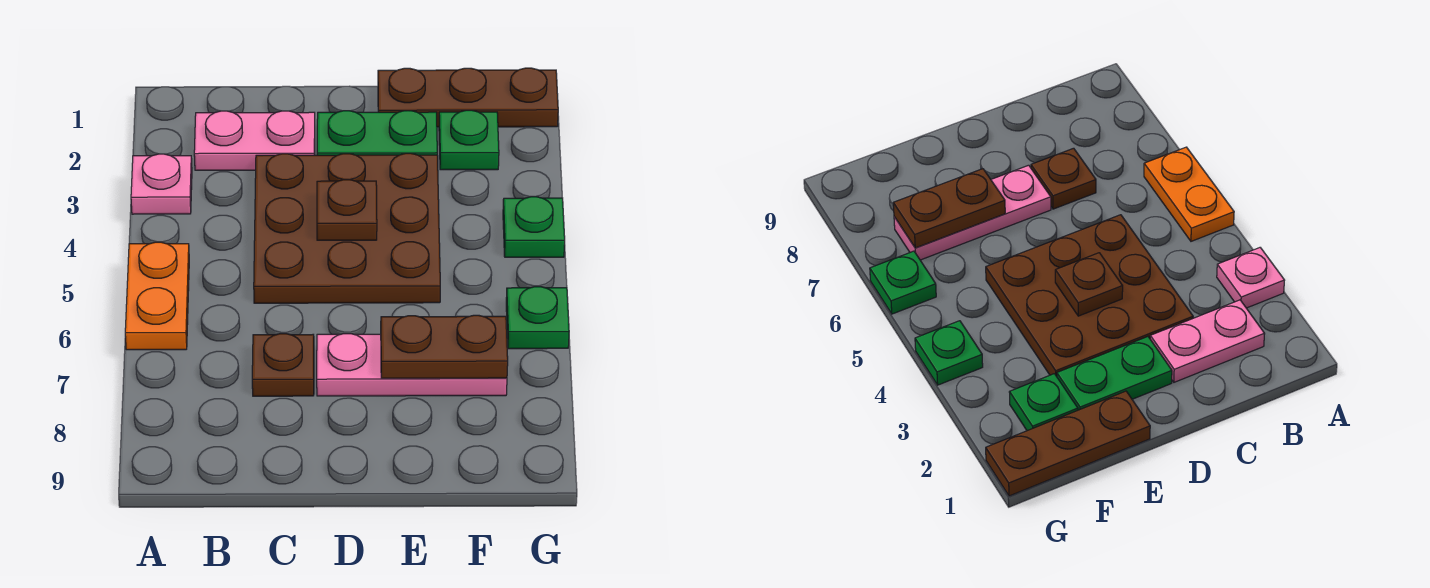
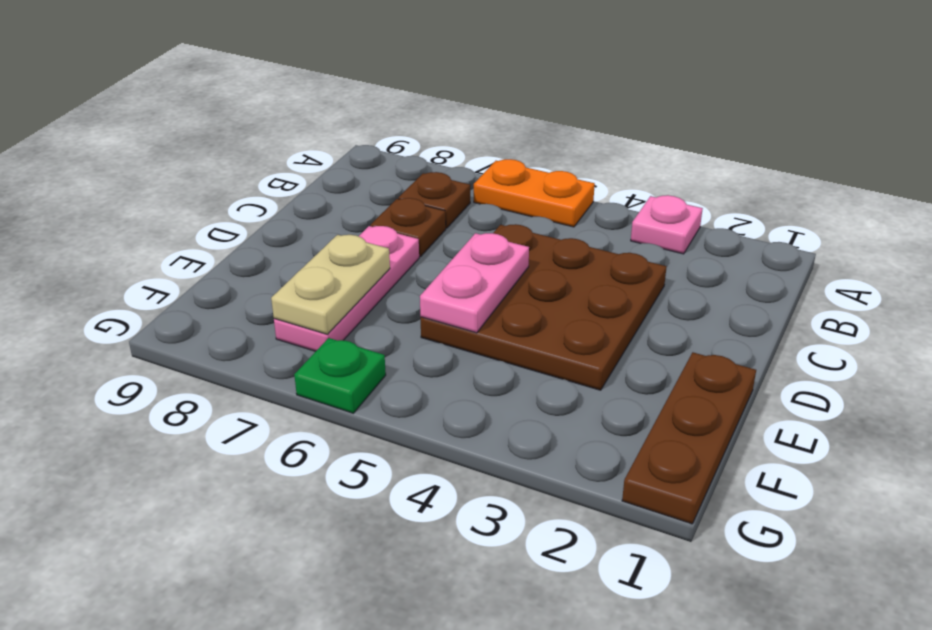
pink plate B2:C2 level 1 -> pink plate D5:E5 level 2
green plate D2:E2 level 1 -> none
brown plate D4 level 2 -> brown plate B7 level 1
brown plate E7:F7 level 2 -> tan plate E7:F7 level 2
green plate F2 level 1 -> none
green plate G4 level 1 -> none

